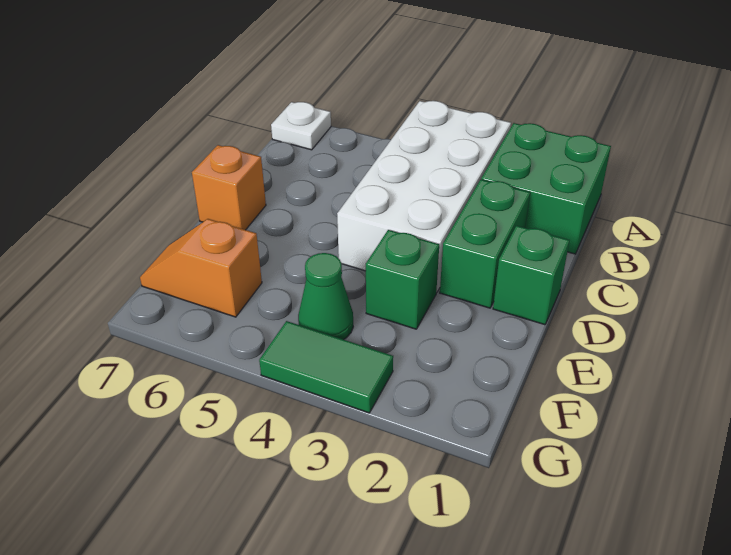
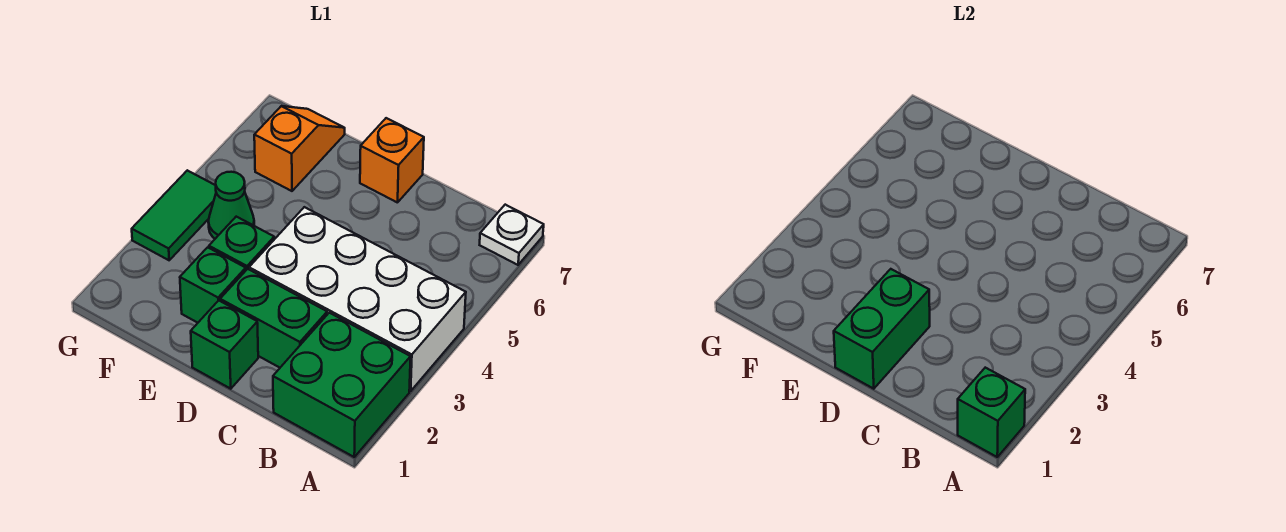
none -> green brick A1 level 2
none -> green brick D1:D2 level 2
none -> green brick E2 level 1

